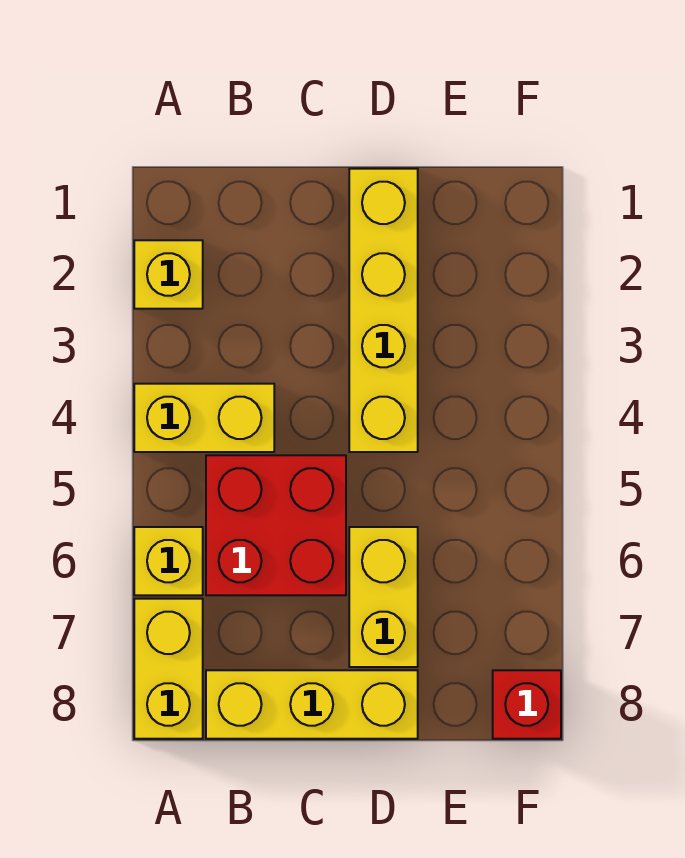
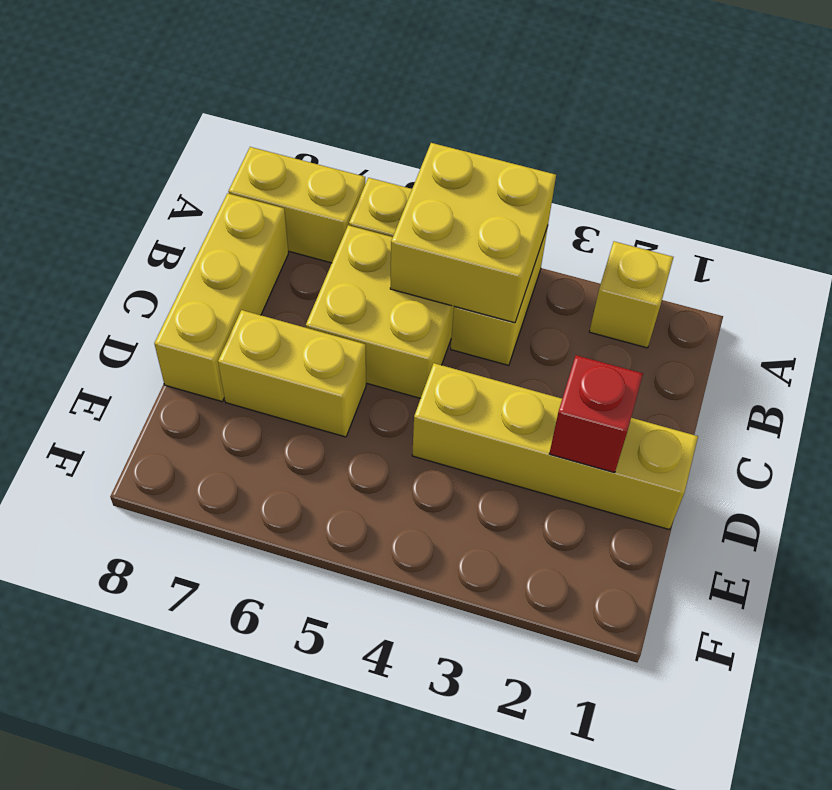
none -> yellow brick A4:B5 level 2
red brick B5:C6 level 1 -> yellow brick B5:C6 level 1
red brick F8 level 1 -> red brick D2 level 2

